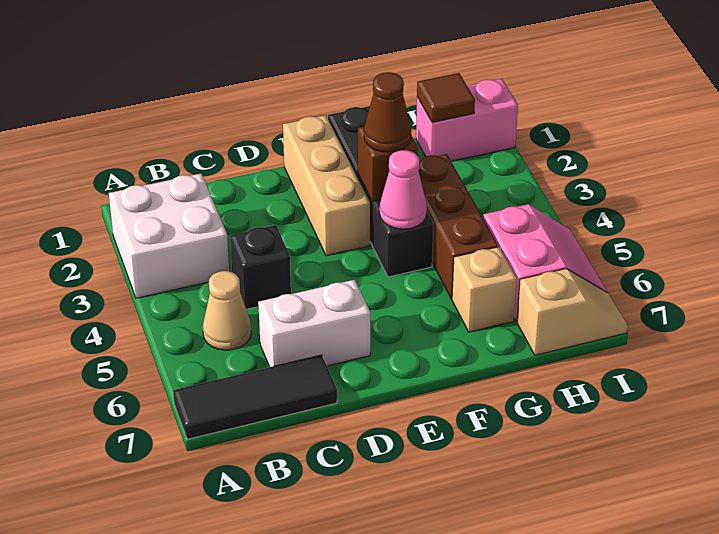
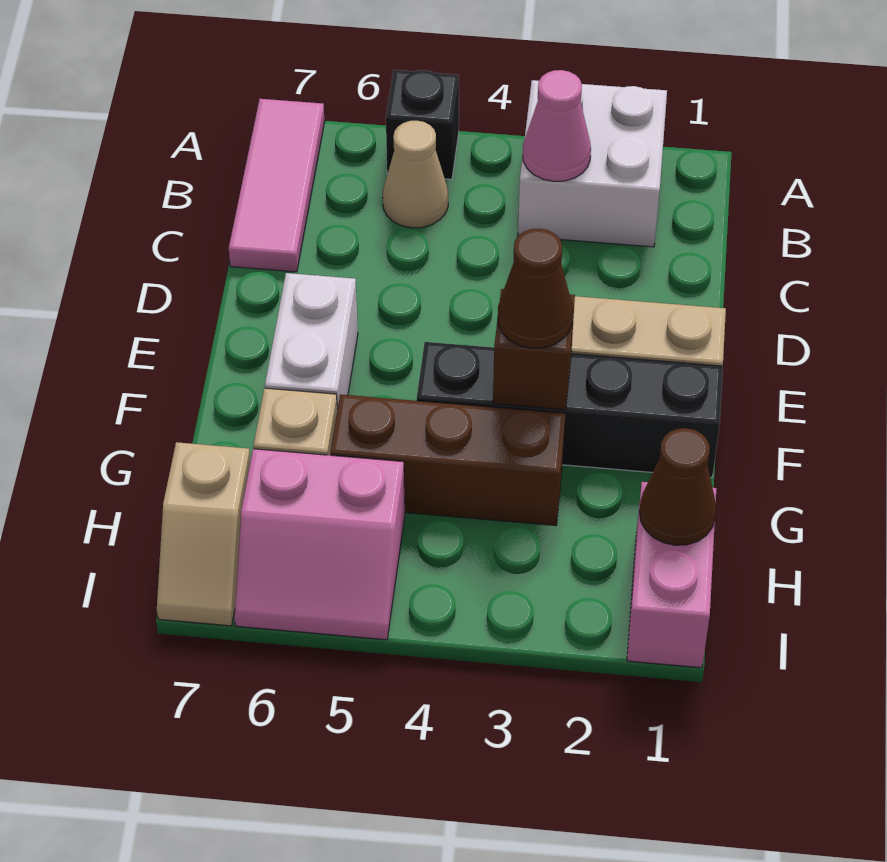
black tile A7:C7 level 1 -> pink tile A7:C7 level 1
black brick C4 level 1 -> black brick A5 level 1
white brick C6:D6 level 1 -> white brick E6:F6 level 1
pink cone F4 level 2 -> pink cone B3 level 2
brown tile H1 level 2 -> brown cone H1 level 2

